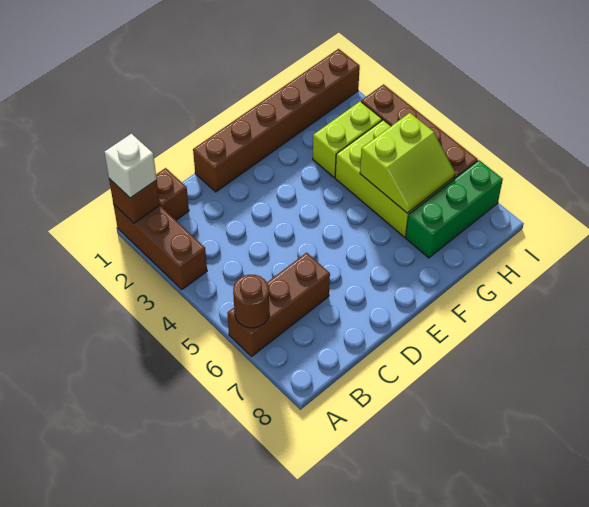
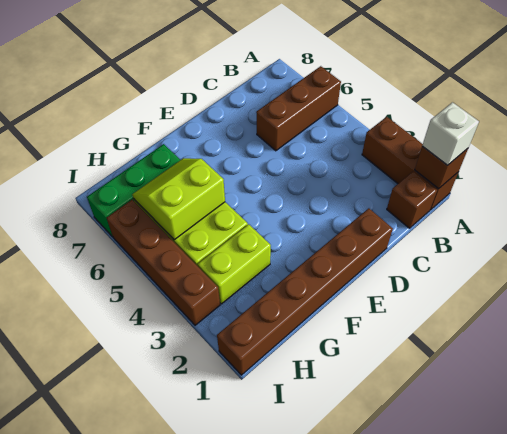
brown round brick A6 level 2 -> none

